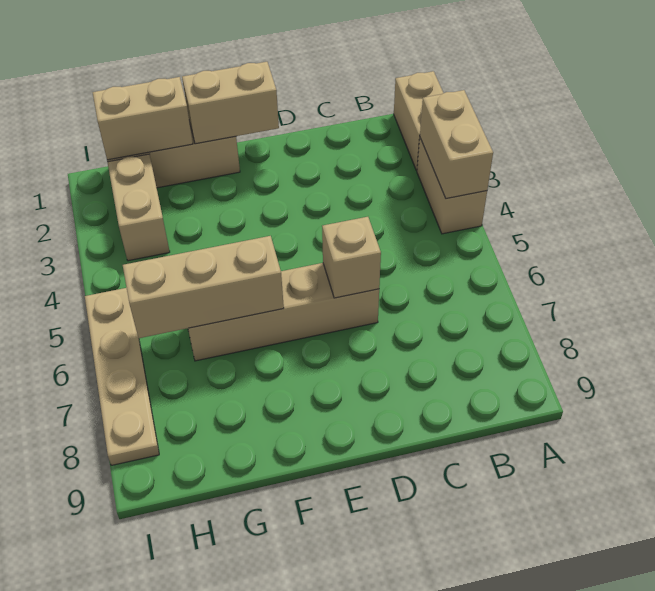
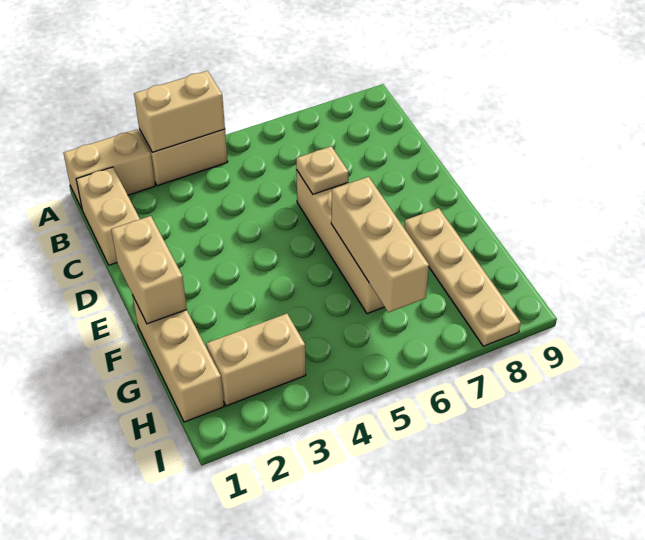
tan brick D6 level 2 -> tan plate D6 level 2
tan brick G1:H1 level 2 -> tan brick B1:C1 level 1
tan plate I5:I8 level 1 -> tan plate F8:I8 level 1

